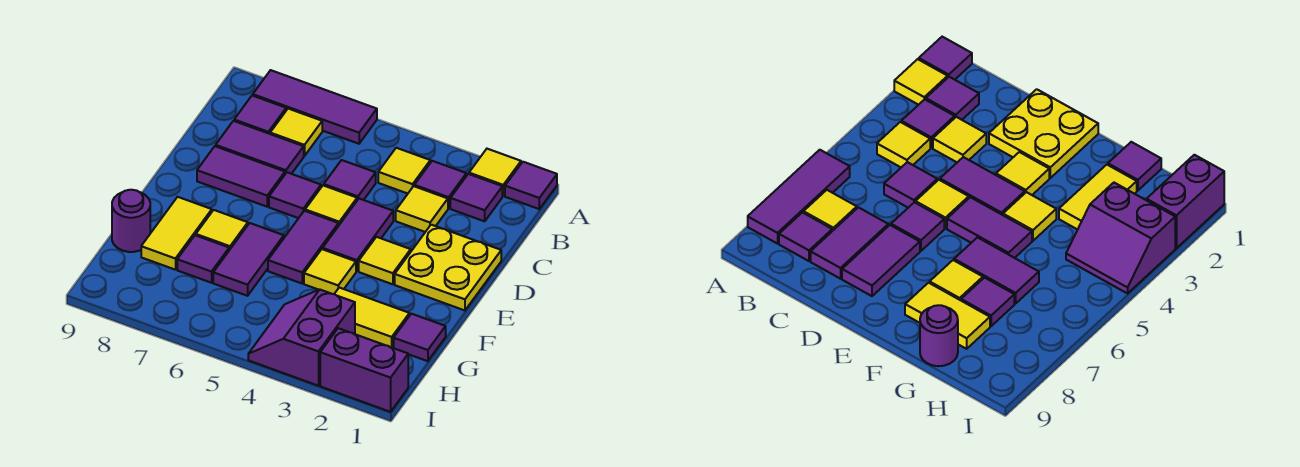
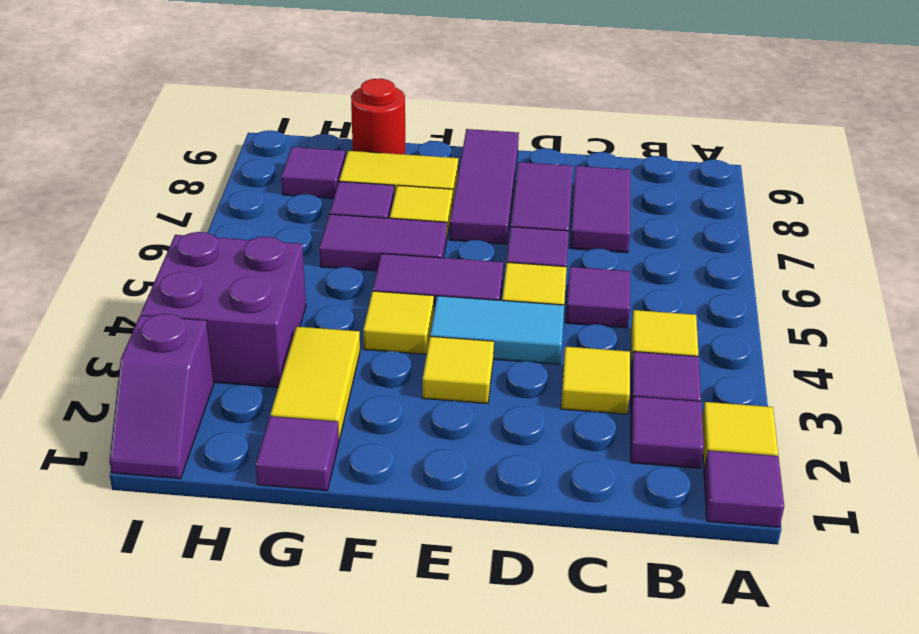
purple tile A6:A8 level 1 -> purple tile E7:E9 level 1
yellow tile B7 level 1 -> none
purple tile B8 level 1 -> purple tile H8 level 1
yellow plate D1:E2 level 1 -> none
purple tile D4:E4 level 1 -> cyan tile D4:E4 level 1
purple round brick G9 level 1 -> red round brick G9 level 1
purple slope H3:I4 level 1 top 3 -> purple brick H3:I4 level 1
purple brick I1:I2 level 1 -> purple slope I1:I2 level 1 top 2

